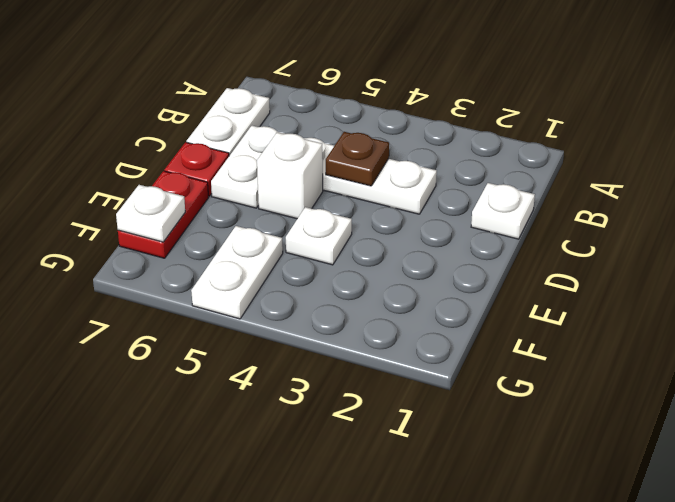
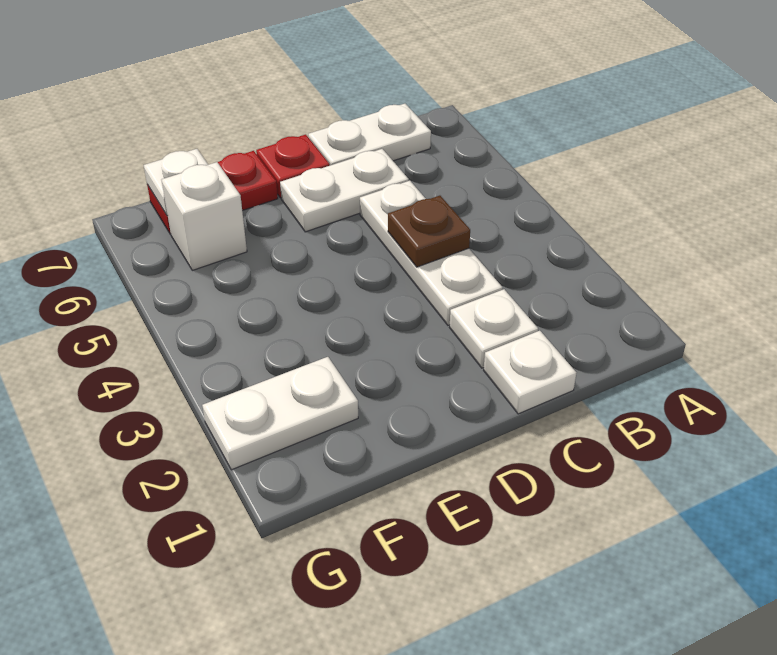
white brick D5 level 1 -> white brick F6 level 1
white plate E4 level 1 -> white plate C2 level 1
white plate F5:G5 level 1 -> white plate F2:G2 level 1

